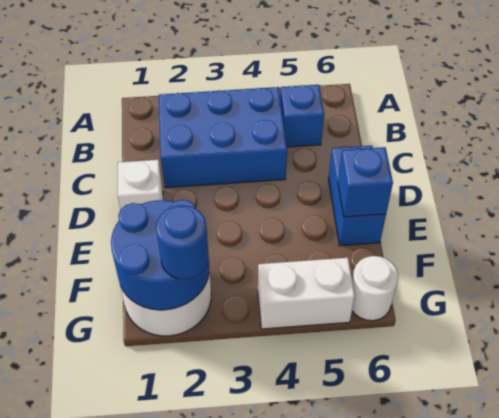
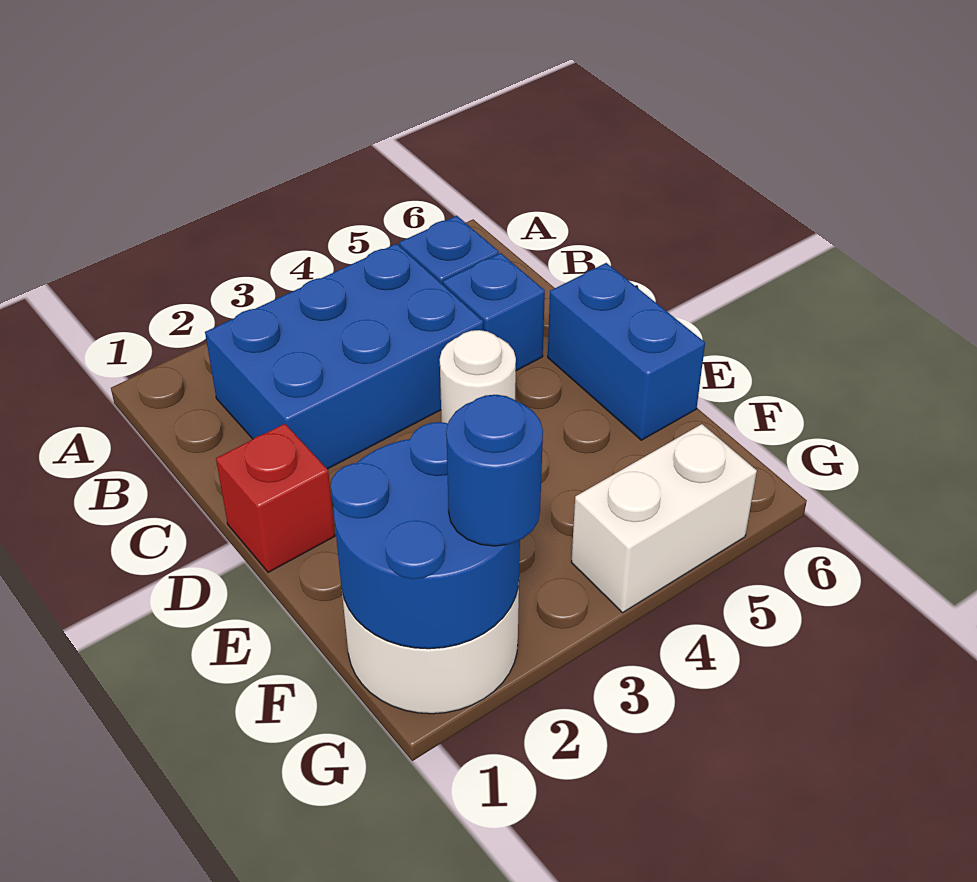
white brick D1 level 1 -> red brick D1 level 1
blue brick E6 level 2 -> blue brick C5 level 1
white round brick G6 level 1 -> white round brick D4 level 1

